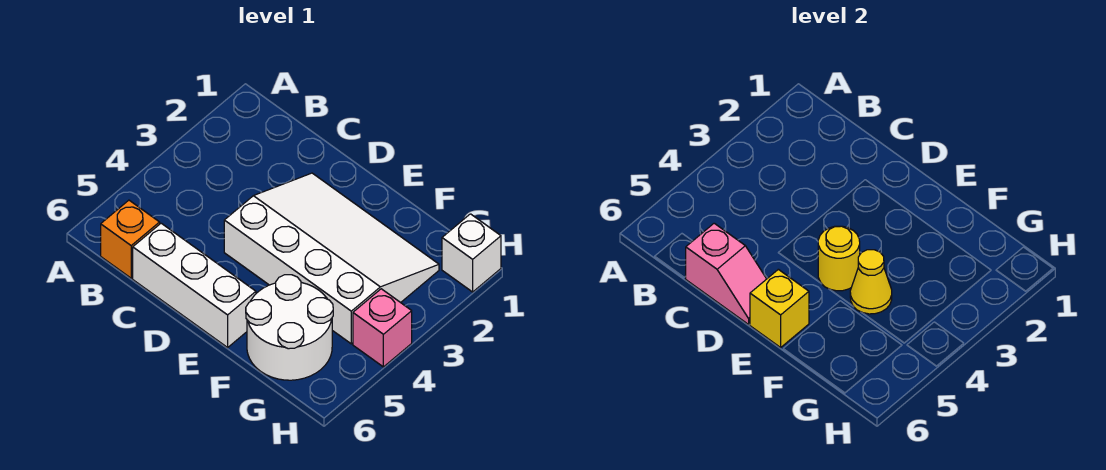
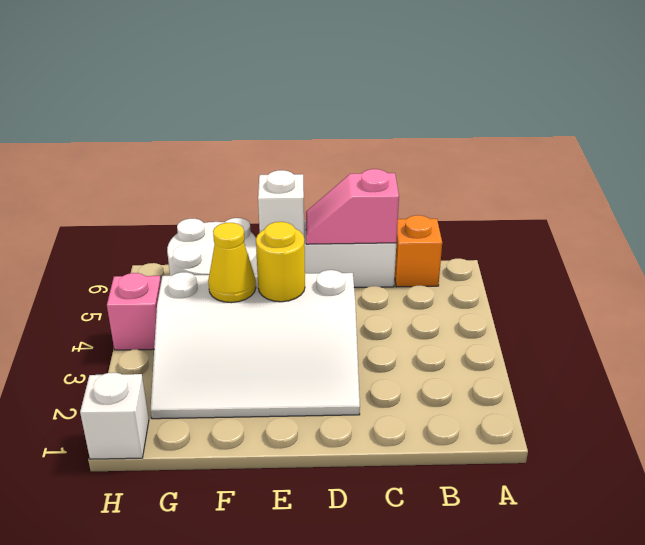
yellow brick E6 level 2 -> white brick E6 level 2

